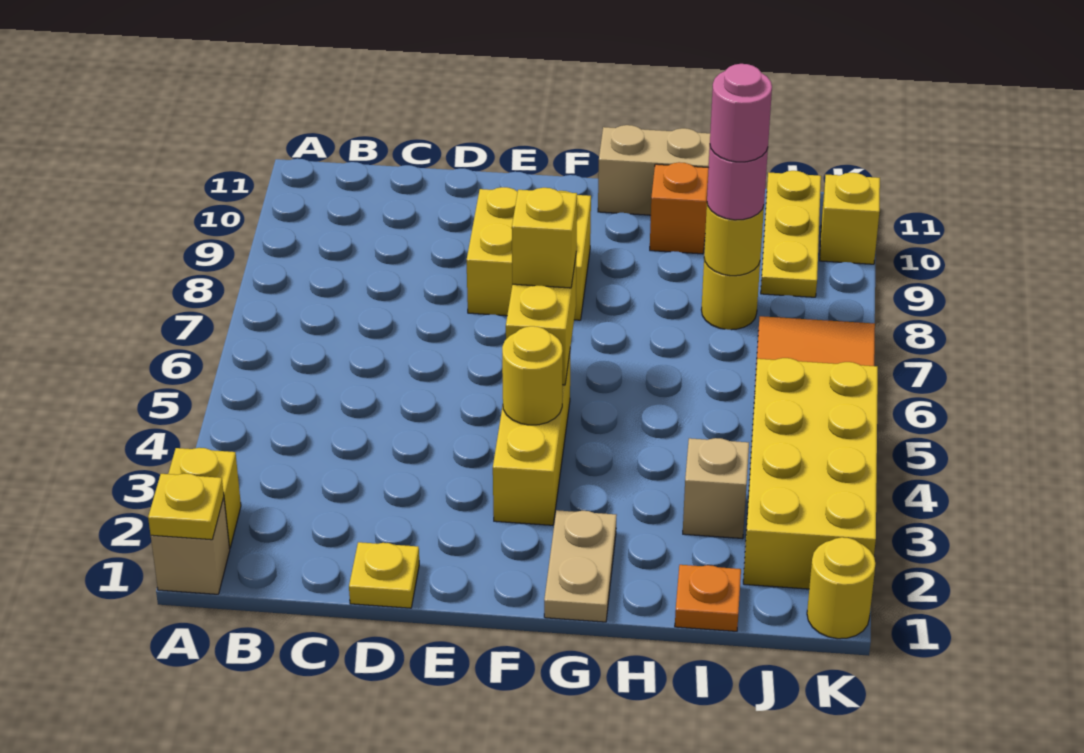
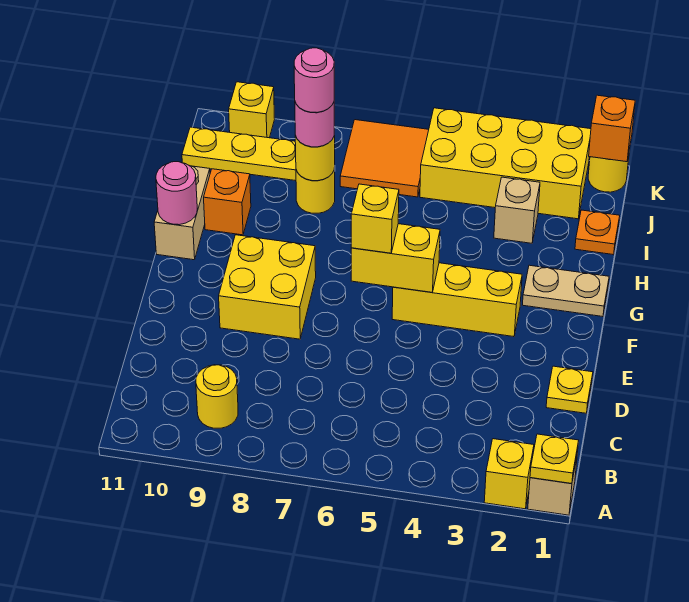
yellow round brick F4 level 2 -> yellow round brick B9 level 1
none -> pink round brick G11 level 2
none -> orange brick K1 level 2

